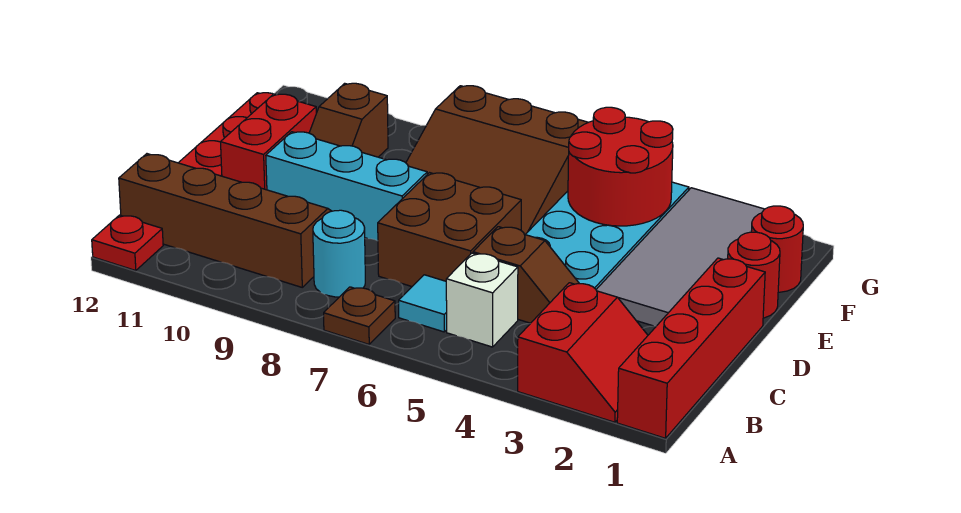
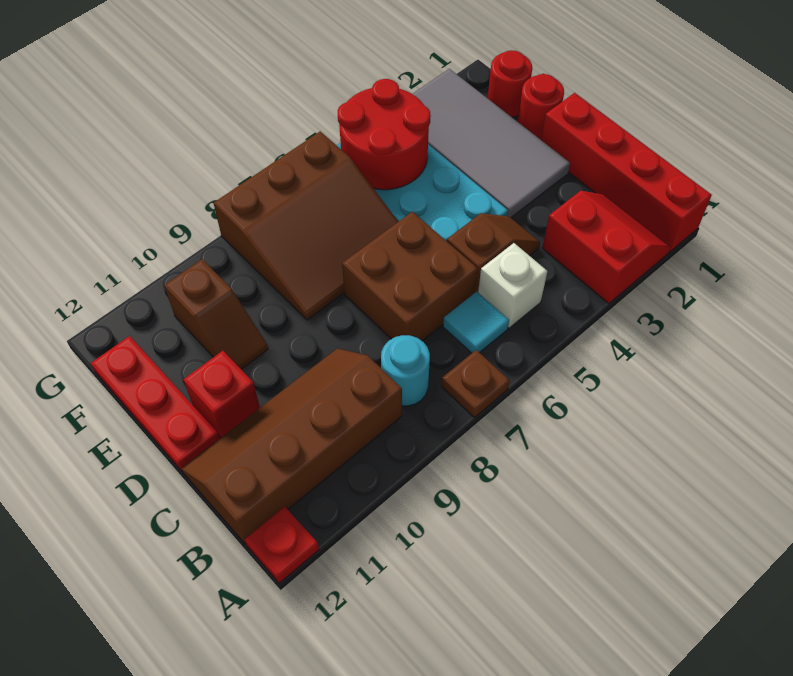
cyan brick D8:D10 level 1 -> none
red brick D11:E11 level 1 -> red brick D11 level 1

